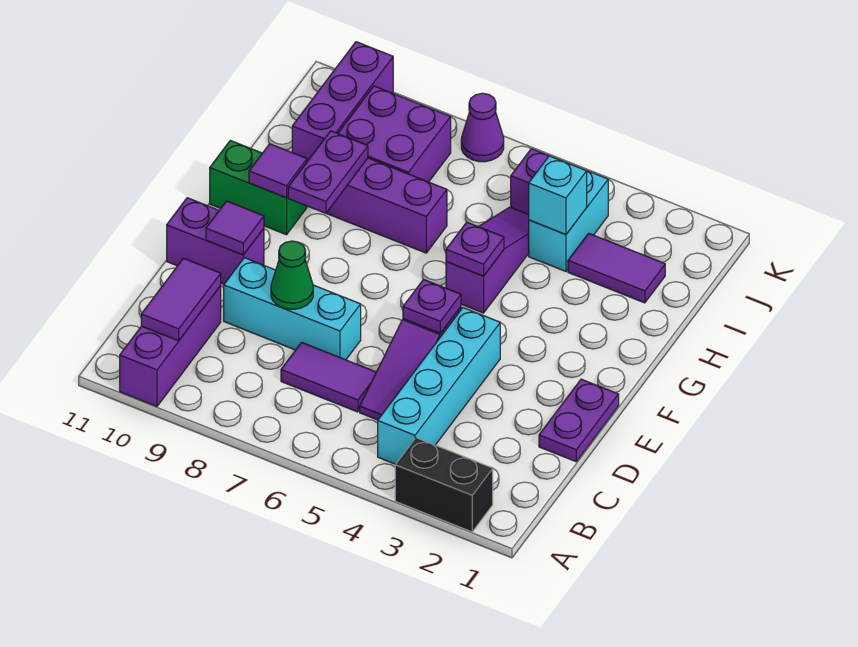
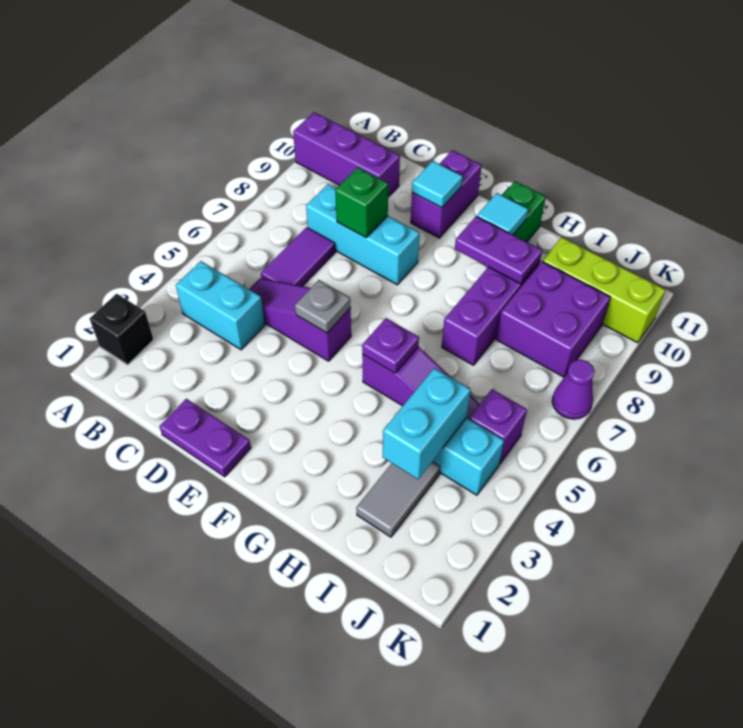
black brick A2:A3 level 1 -> black brick A2 level 1
cyan brick B4:E4 level 1 -> cyan brick B4:C4 level 1
purple tile B10:C10 level 2 -> none
cyan brick D7:D9 level 1 -> cyan brick C8:E8 level 1
green cone D8 level 2 -> green brick D8 level 2
purple plate E5 level 2 -> grey plate E5 level 2
purple tile E10 level 2 -> cyan tile E10 level 2
purple tile G10 level 2 -> cyan tile G10 level 2
purple tile I2:I3 level 1 -> grey tile I2:I3 level 1
cyan brick I4 level 2 -> cyan brick I3:I4 level 2
purple brick I10:K10 level 1 -> lime brick I10:K10 level 1

